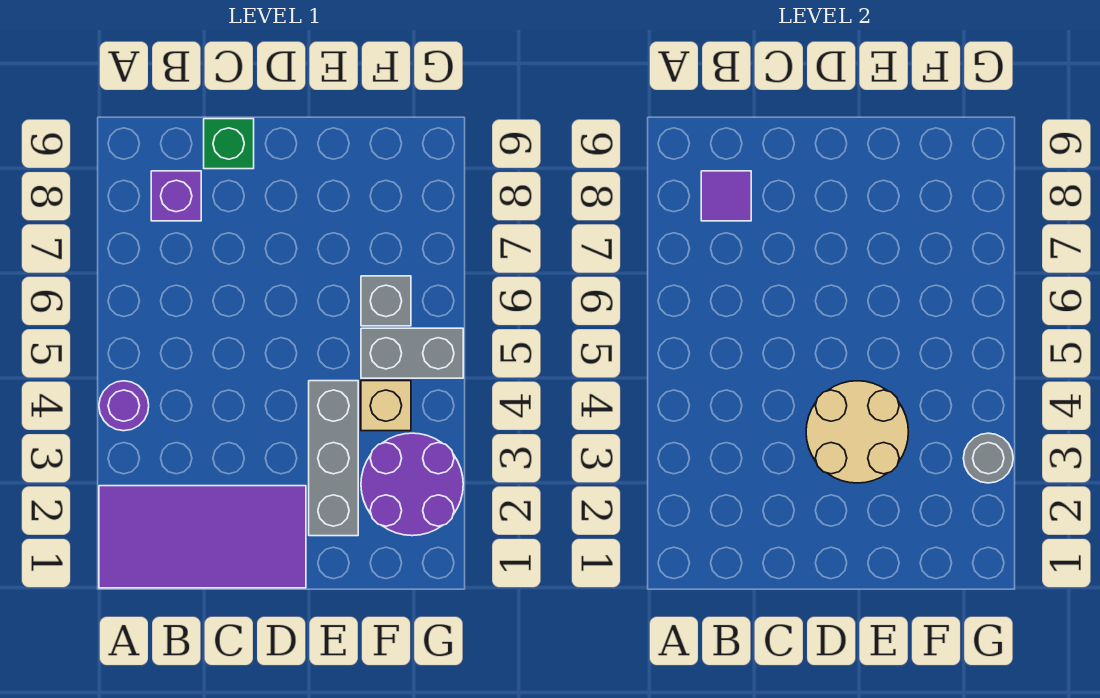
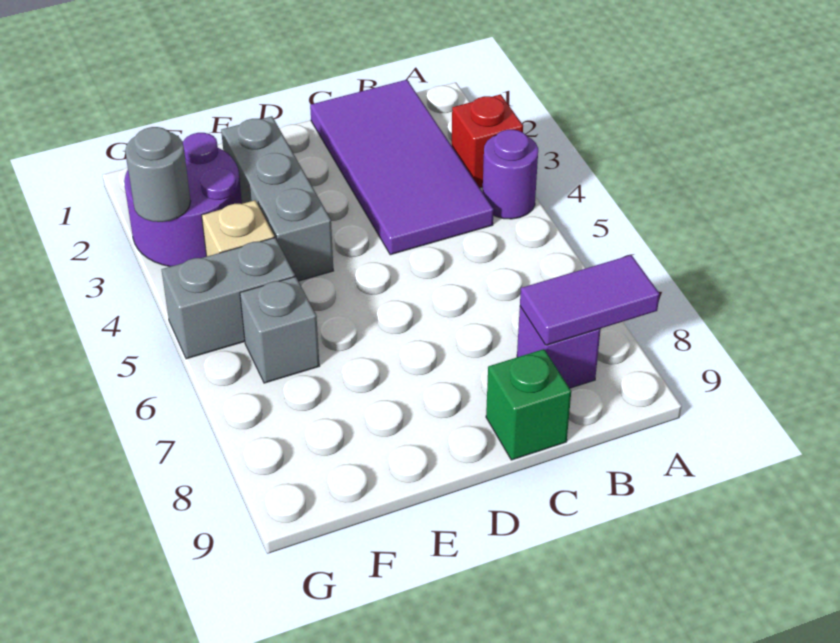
purple tile A1:D2 level 1 -> purple tile B1:C4 level 1
none -> red brick A3 level 1
purple tile B8 level 2 -> purple tile A8:B8 level 2
tan round brick D3:E4 level 2 -> none

